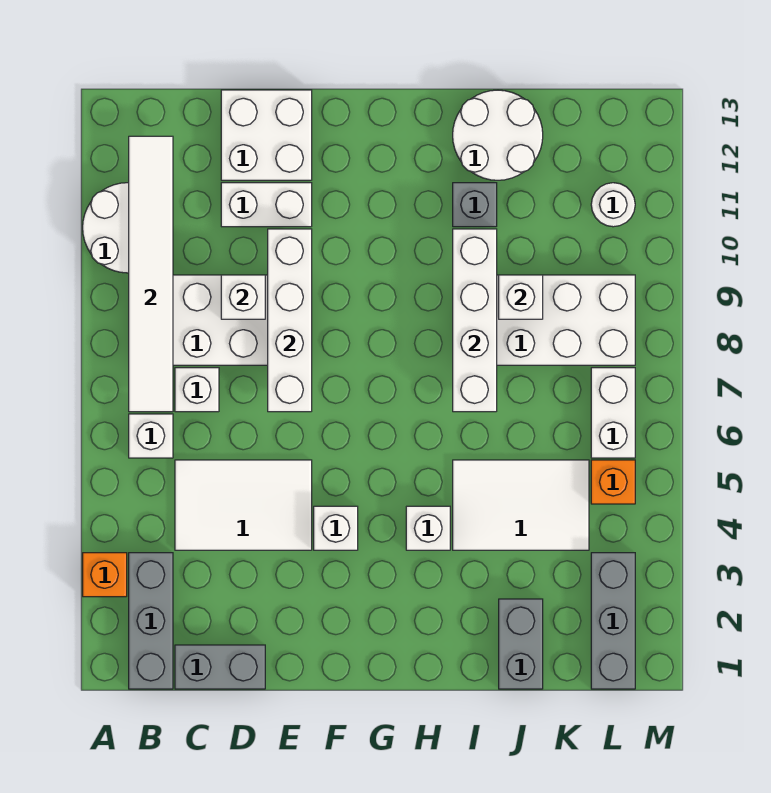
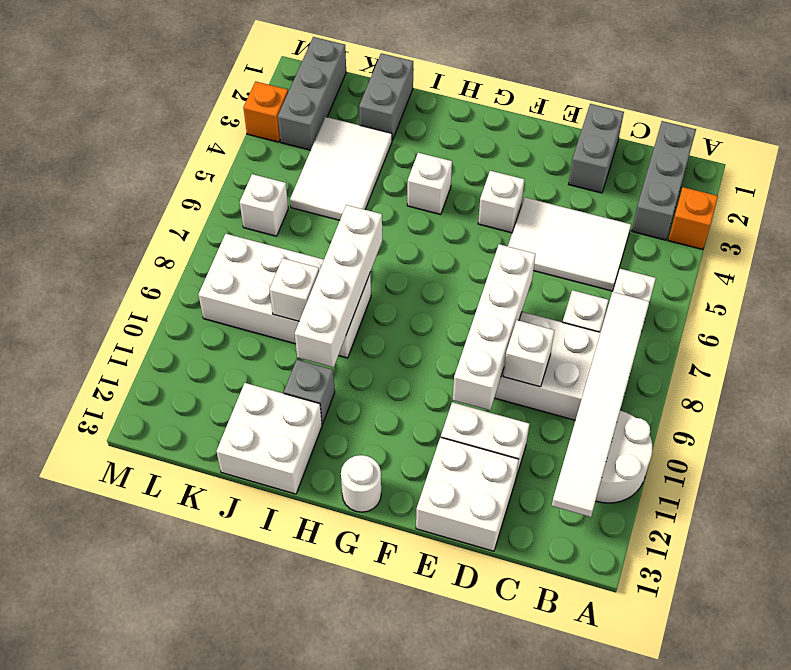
grey brick C1:D1 level 1 -> grey brick D1:D2 level 1
white tile I4:K5 level 1 -> white tile J3:K5 level 1
white round brick I12:J13 level 1 -> white brick I12:J13 level 1
orange brick L5 level 1 -> orange brick M3 level 1
white brick L6:L7 level 1 -> white brick L6 level 1
white round brick L11 level 1 -> white round brick G13 level 1

